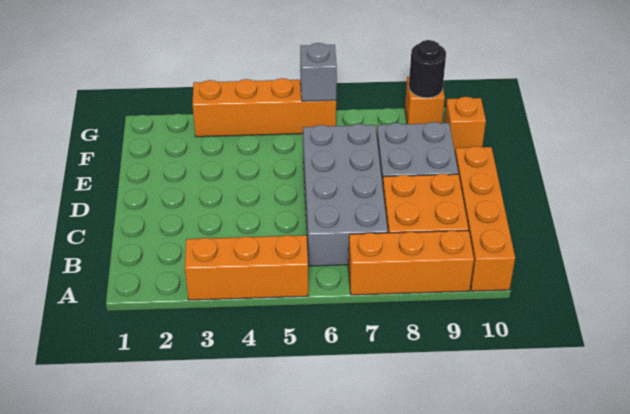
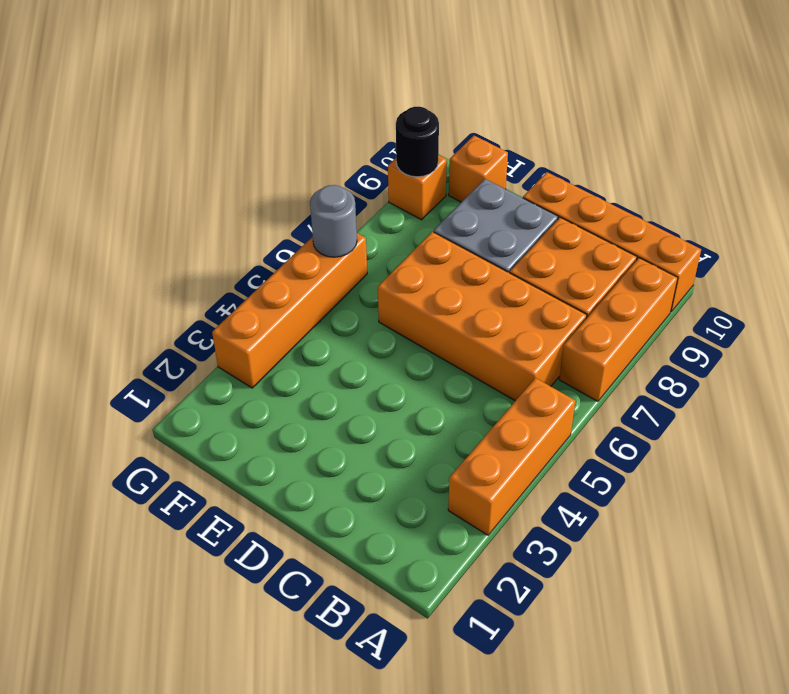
grey brick B6:E7 level 1 -> orange brick B6:E7 level 1
grey brick G6 level 2 -> grey round brick G6 level 2

